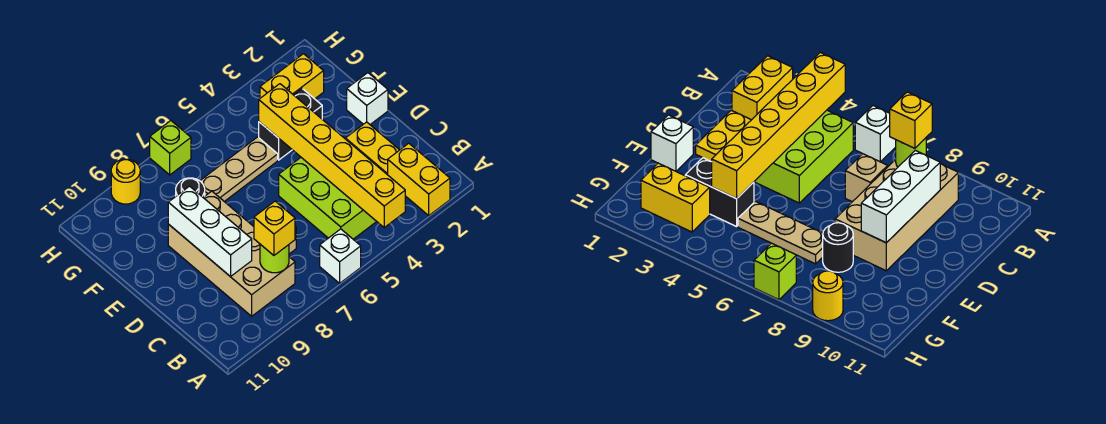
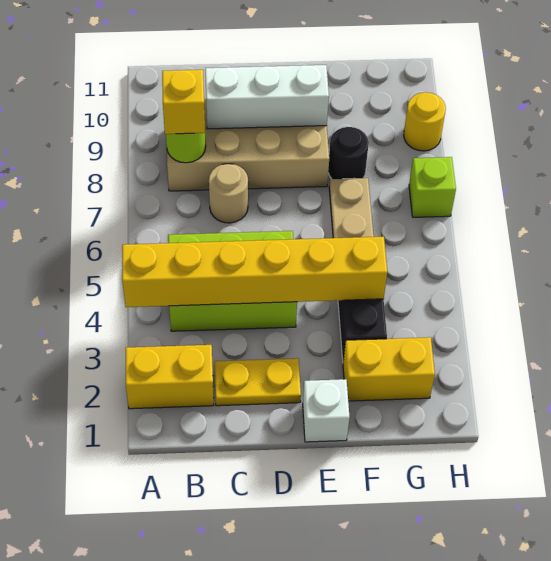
white brick A6 level 1 -> none
tan brick C7 level 1 -> tan round brick C7 level 1
yellow brick G2:G3 level 1 -> yellow brick F2:G2 level 1

